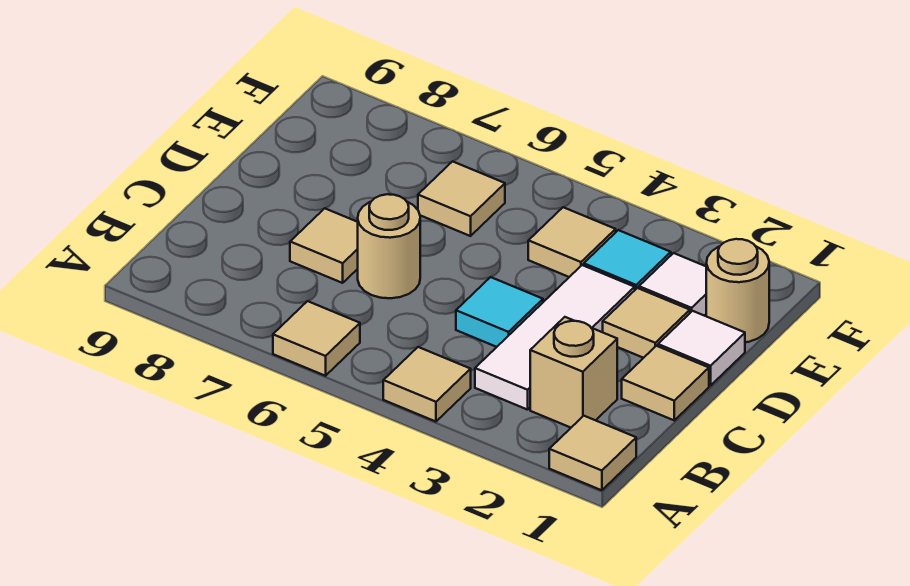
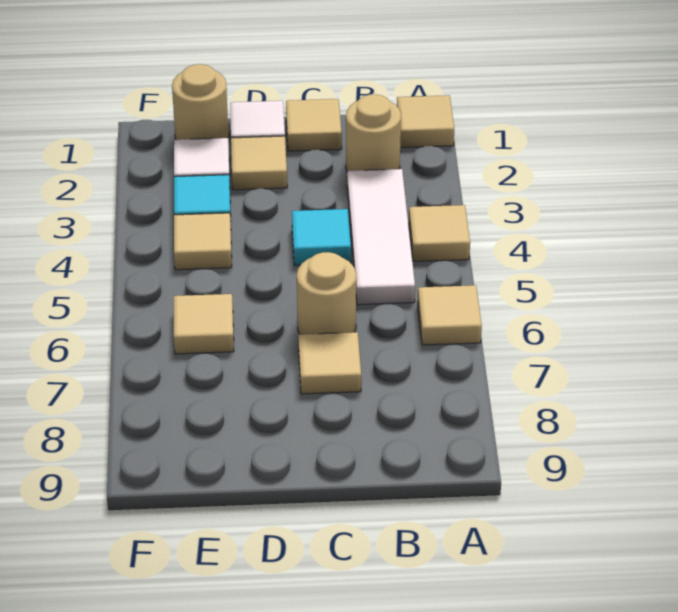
tan brick B2 level 1 -> tan round brick B2 level 1
white tile B3:D3 level 1 -> white tile B3:B5 level 1

